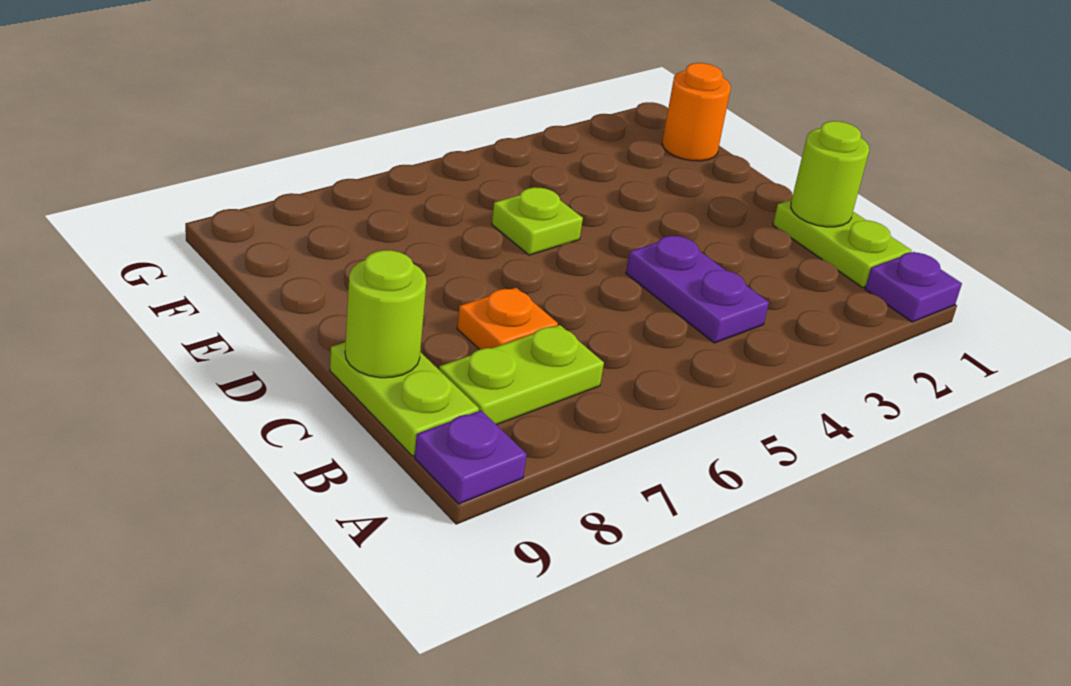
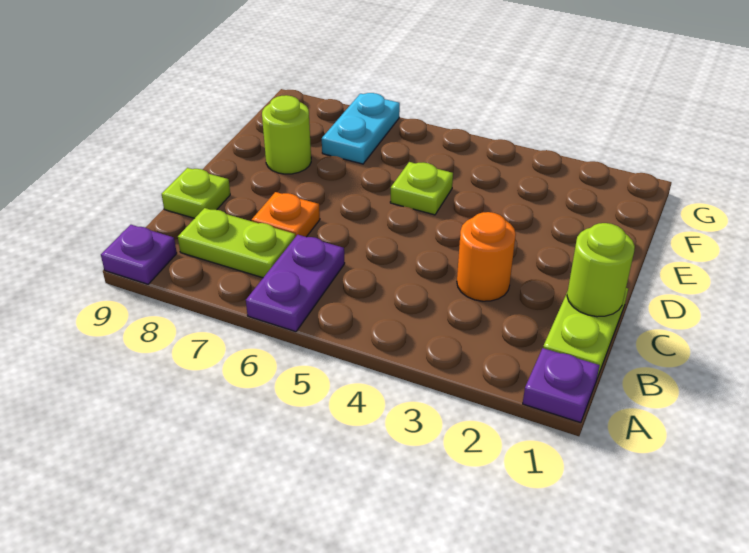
purple plate B4:C4 level 1 -> purple plate A6:B6 level 1
lime plate B9:C9 level 1 -> lime plate C9 level 1
lime round brick C9 level 2 -> lime round brick E8 level 1
orange round brick F1 level 1 -> orange round brick C3 level 1
none -> cyan plate F7:G7 level 1

